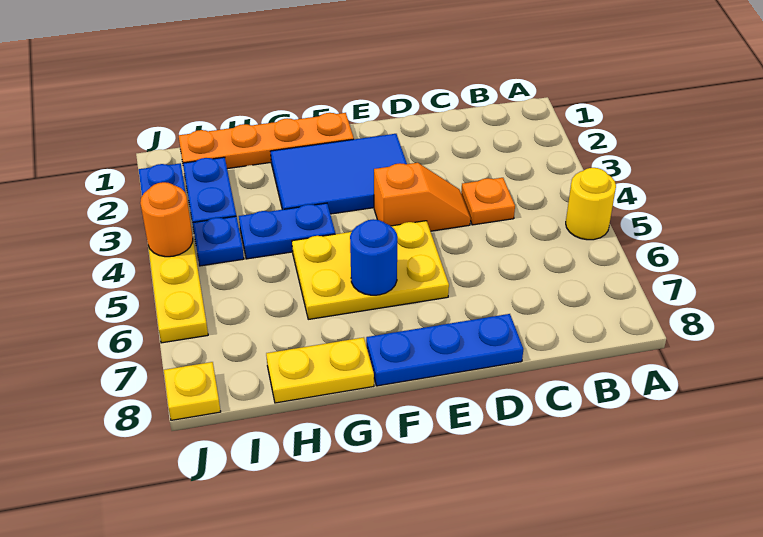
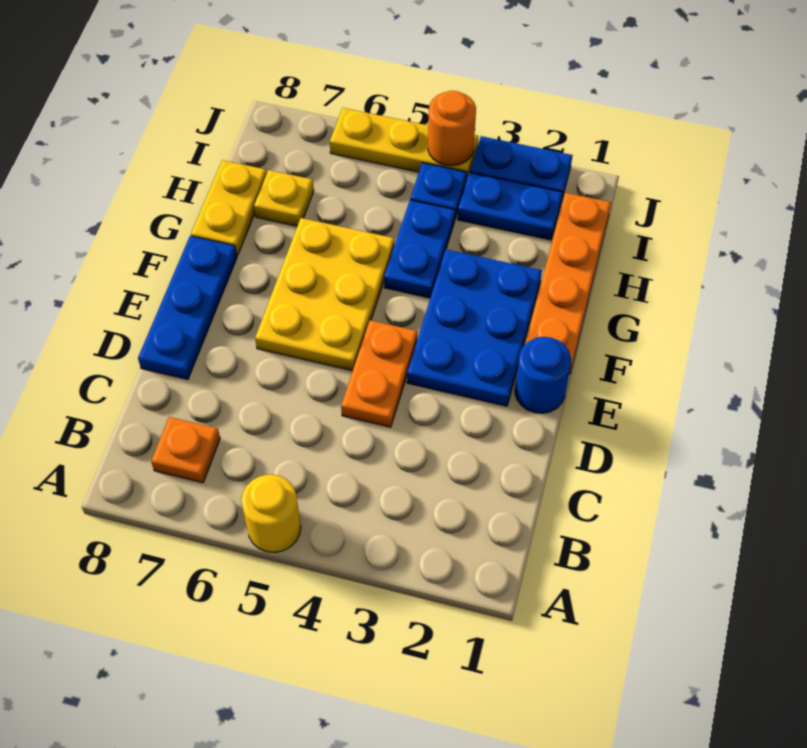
orange plate C4 level 1 -> orange plate B7 level 1
orange slope D4:E4 level 1 top E -> orange plate D4:E4 level 1
blue tile E2:G3 level 1 -> blue plate E2:G3 level 1
blue round brick F6 level 2 -> blue round brick E1 level 1
yellow plate J8 level 1 -> yellow plate H7 level 1

